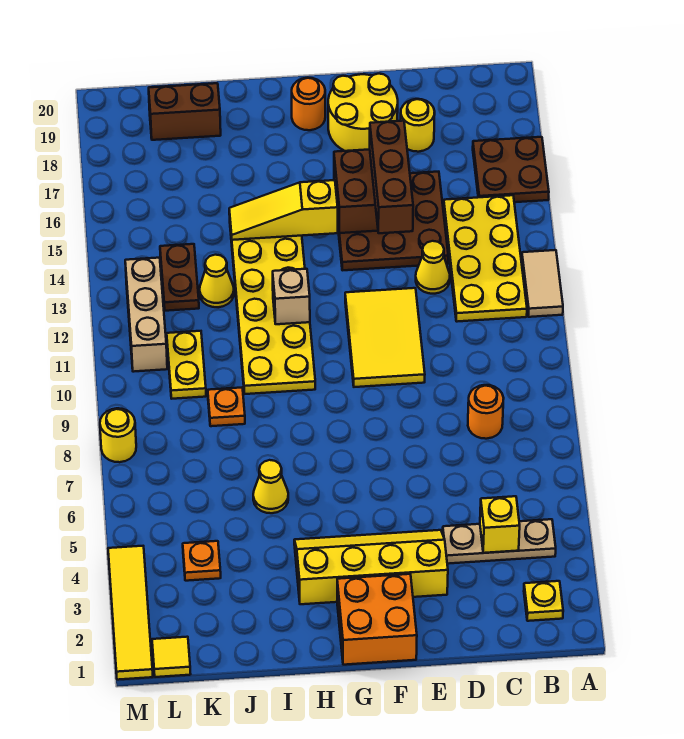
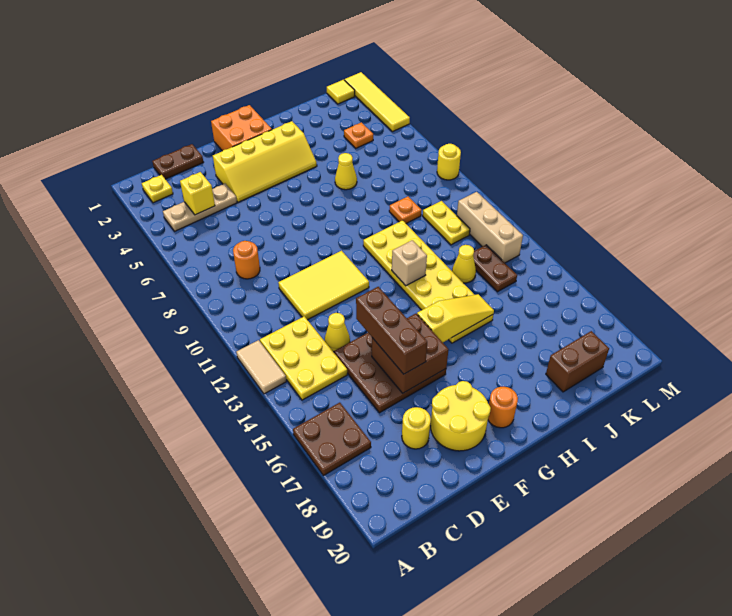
yellow plate B12:C15 level 1 -> yellow plate B12:C14 level 1
none -> brown plate C1:D1 level 1
yellow tile E10:F12 level 1 -> yellow tile D10:F11 level 1

